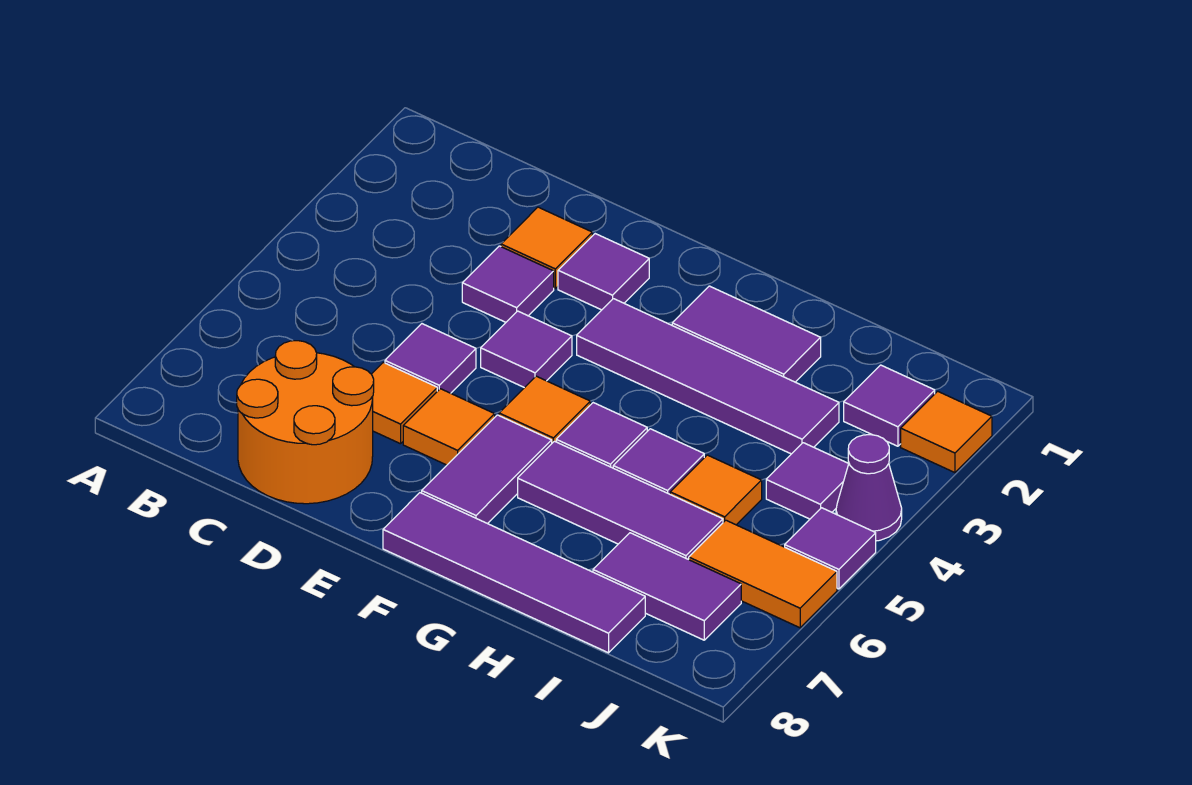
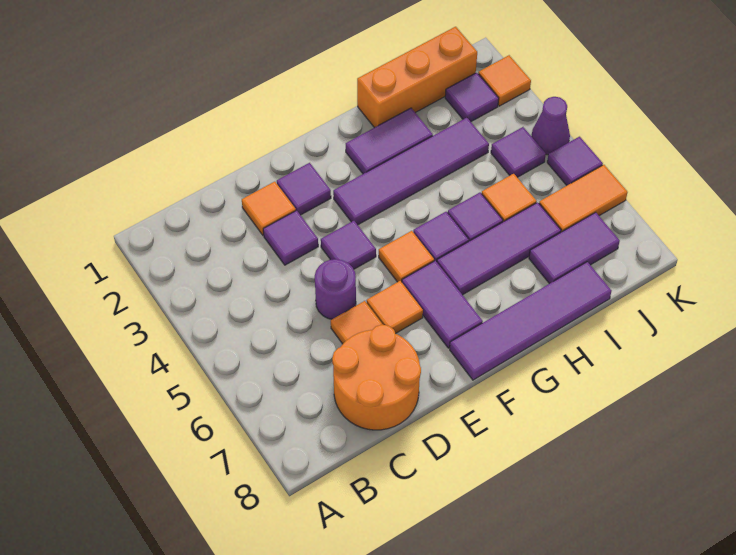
purple tile D5 level 1 -> purple round brick D5 level 1
none -> orange brick H1:J1 level 1

